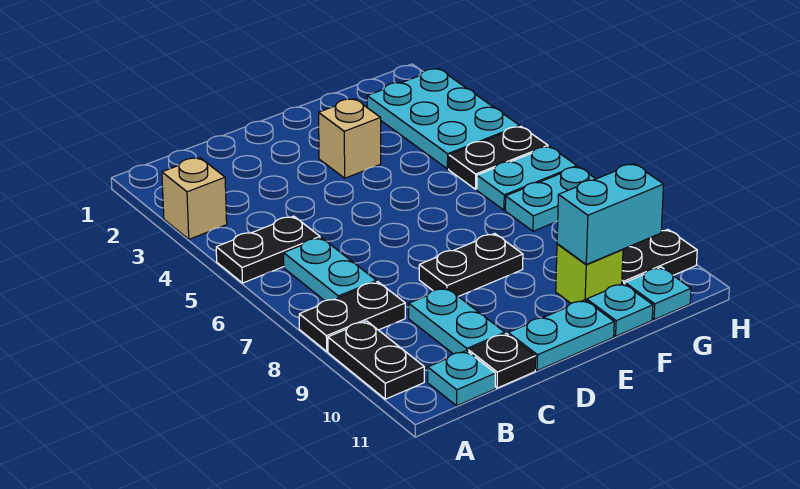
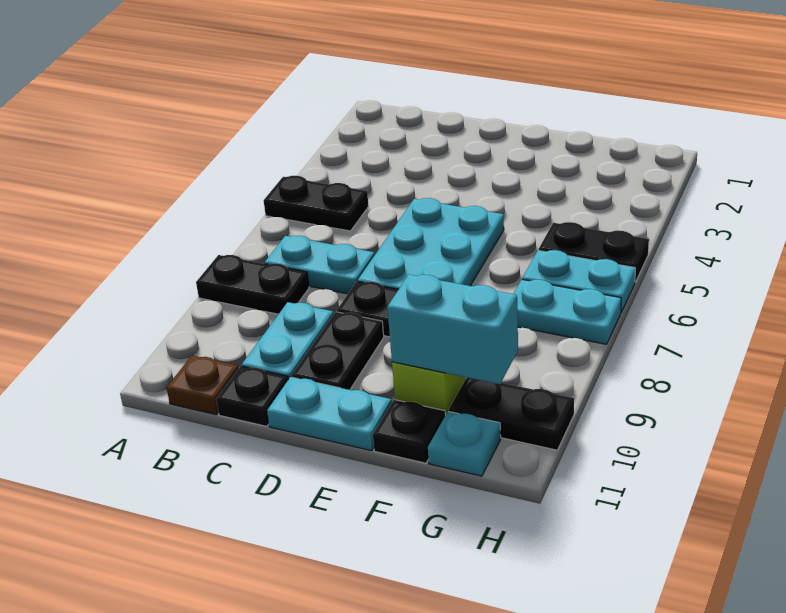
tan brick A3 level 1 -> none
black plate A9:A10 level 1 -> black plate D9:D10 level 1
cyan plate B6:B7 level 1 -> cyan plate B7:C7 level 1
cyan plate B11 level 1 -> brown plate B11 level 1
tan brick E3 level 1 -> none
cyan plate F11 level 1 -> black plate F11 level 1
cyan plate G2:H4 level 1 -> cyan plate D5:E7 level 1

